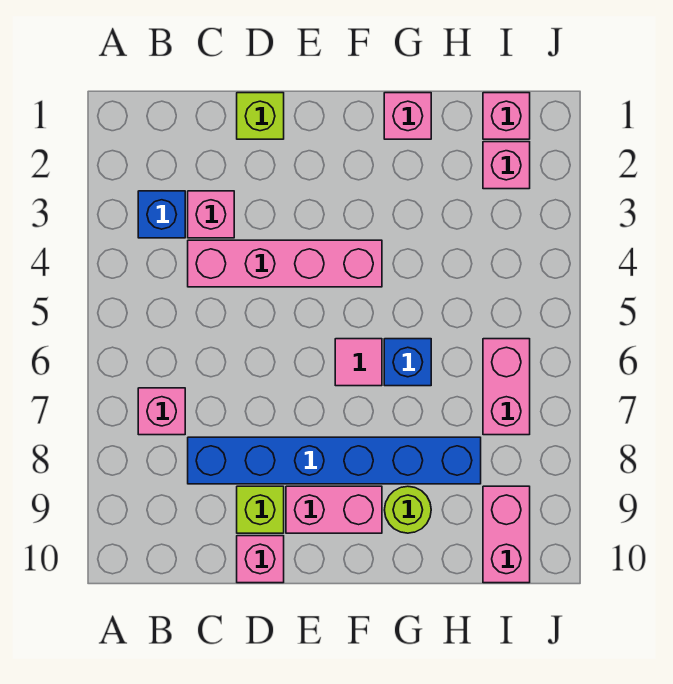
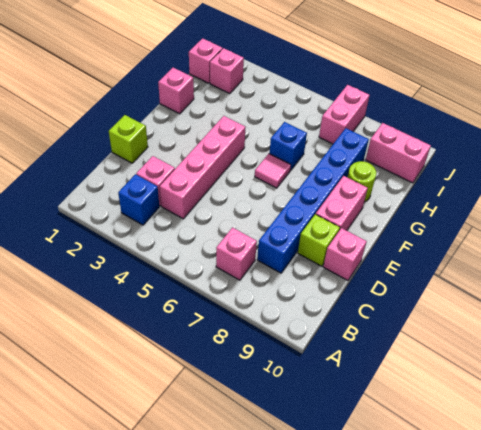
pink brick I6:I7 level 1 -> pink brick I7:J7 level 1

